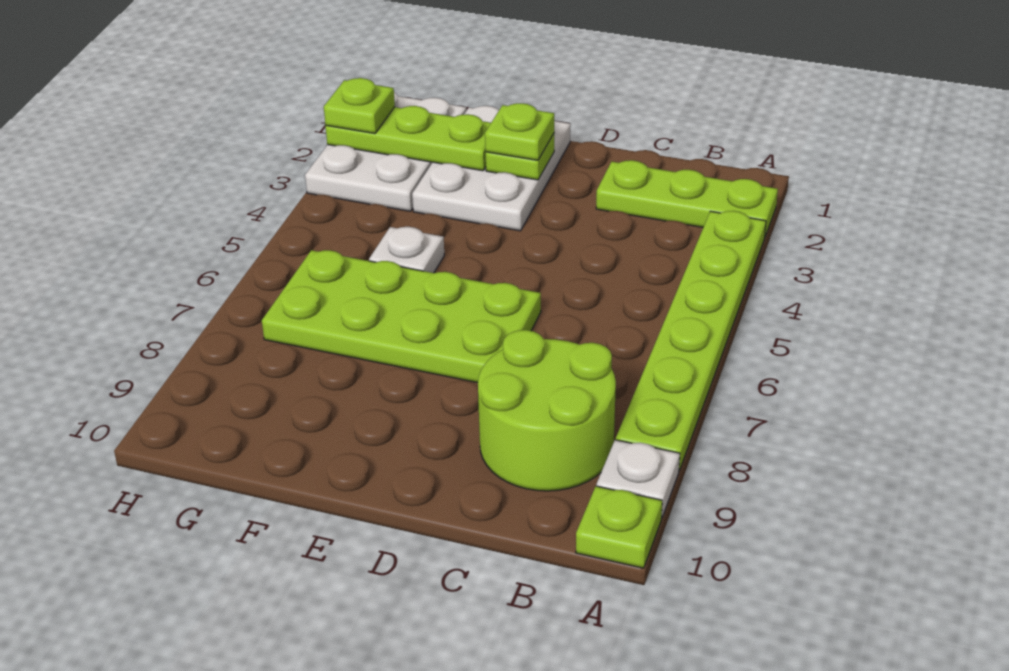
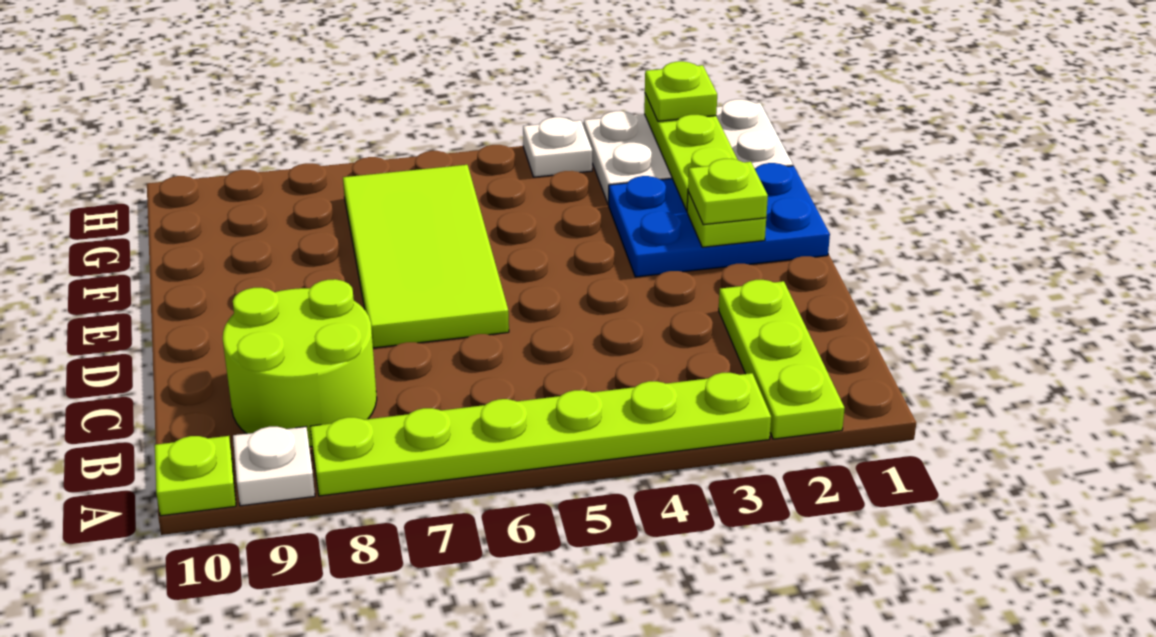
lime plate D6:G7 level 1 -> lime tile D6:G7 level 1
white plate E1:F3 level 1 -> blue plate E1:F3 level 1
white plate F5 level 1 -> white plate H4 level 1

